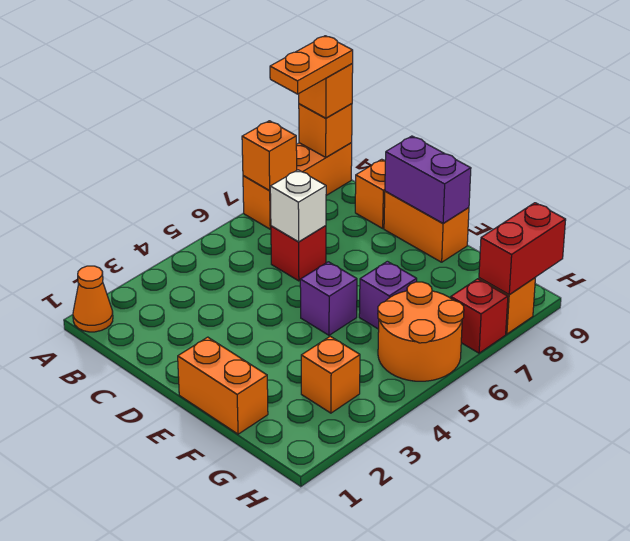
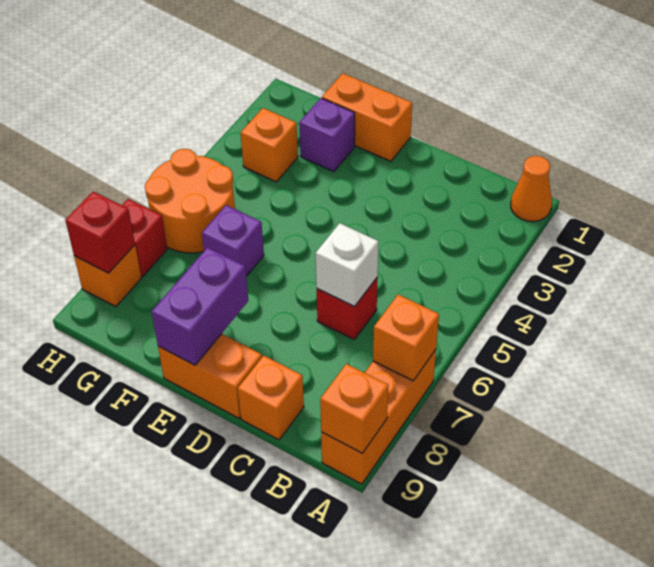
orange plate A8:A9 level 4 -> none
orange brick A9 level 3 -> none
purple brick D9:E9 level 2 -> purple brick E8:E9 level 2
purple brick E5 level 1 -> purple brick F2 level 1
red brick H8:H9 level 2 -> red brick H8 level 2

